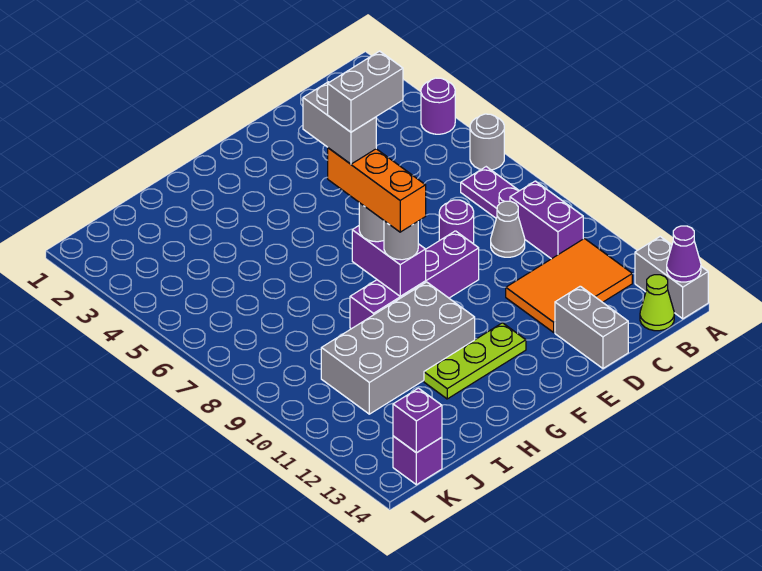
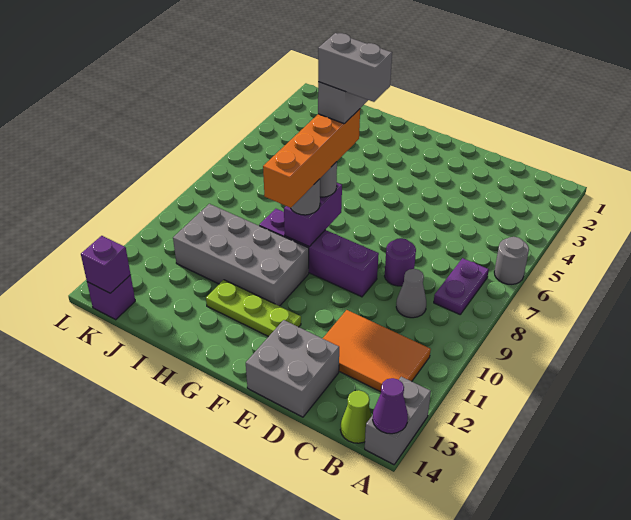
purple round brick A4 level 1 -> none
purple brick B9:B10 level 1 -> none
grey brick D13:D14 level 1 -> grey brick D13:E14 level 1
orange brick G7:G9 level 4 -> orange brick G7:G10 level 4

